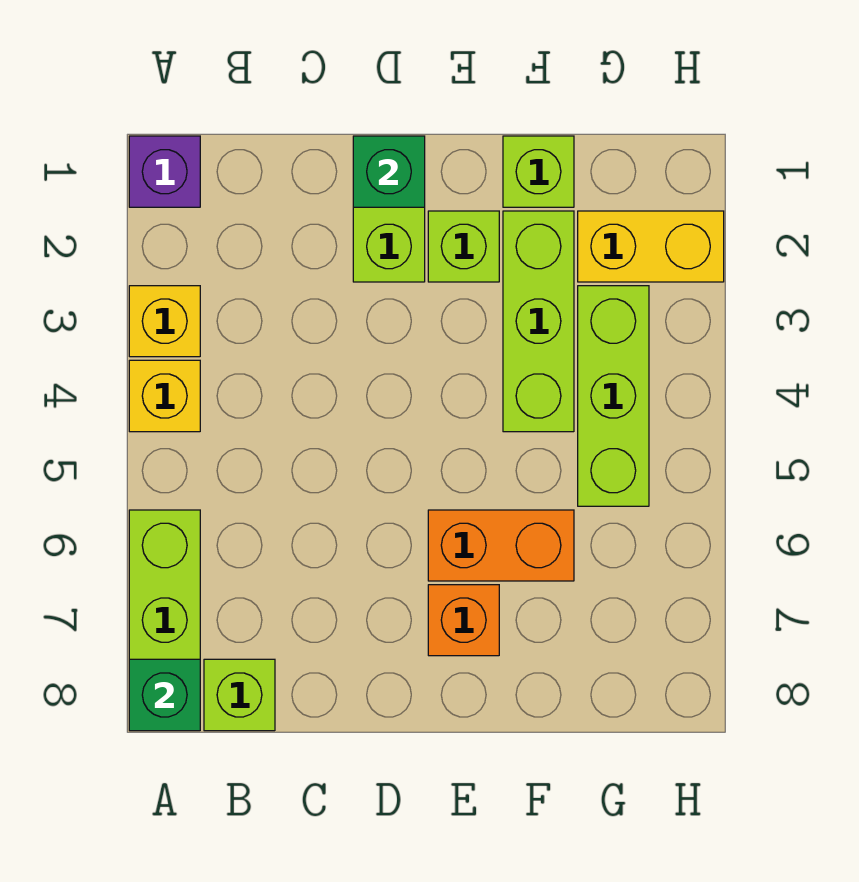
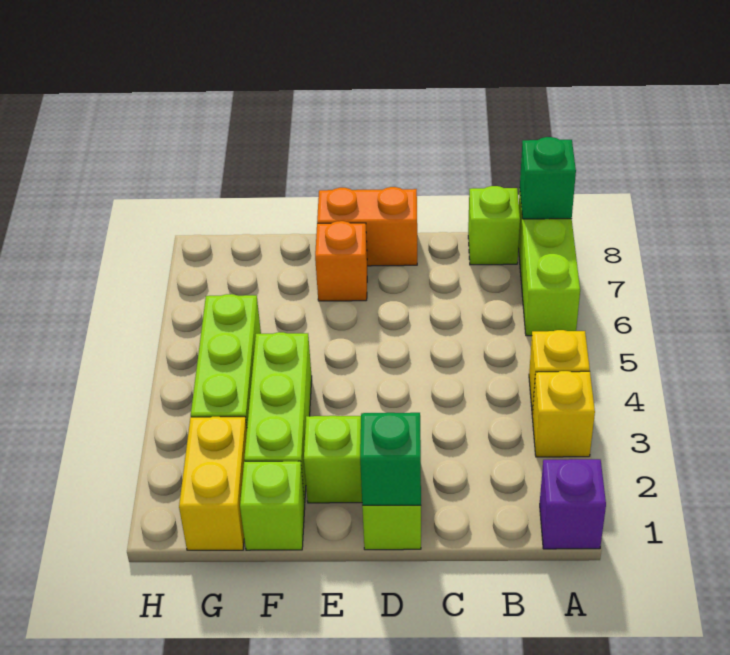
orange brick E6:F6 level 1 -> orange brick D8:E8 level 1
yellow brick G2:H2 level 1 -> yellow brick G1:G2 level 1

